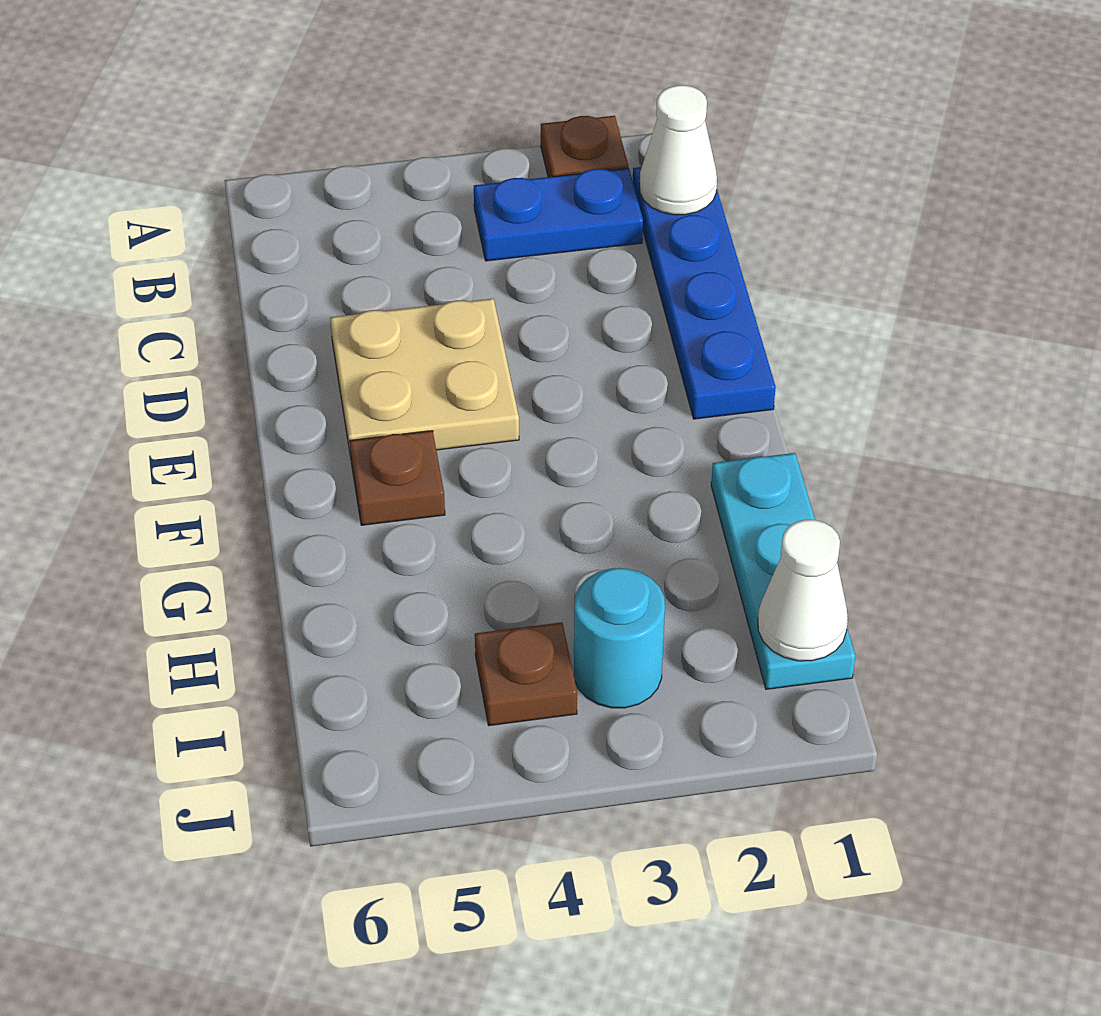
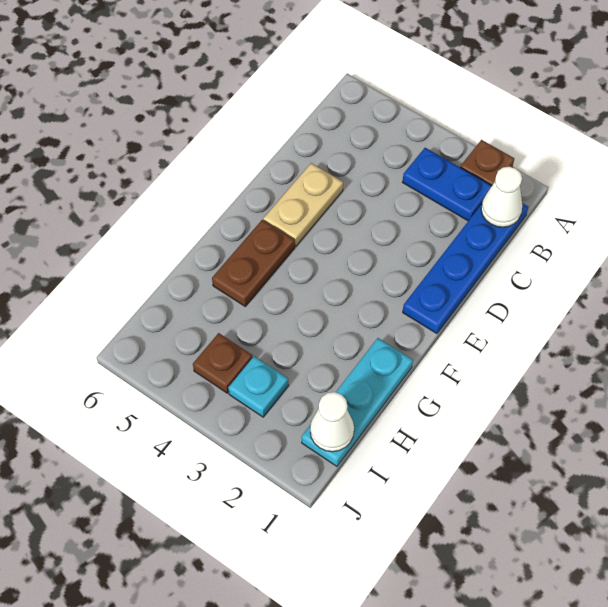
tan plate D4:E5 level 1 -> tan plate D5:E5 level 1
brown plate F5 level 1 -> brown plate F5:G5 level 1
cyan round brick I3 level 1 -> cyan plate I3 level 1

